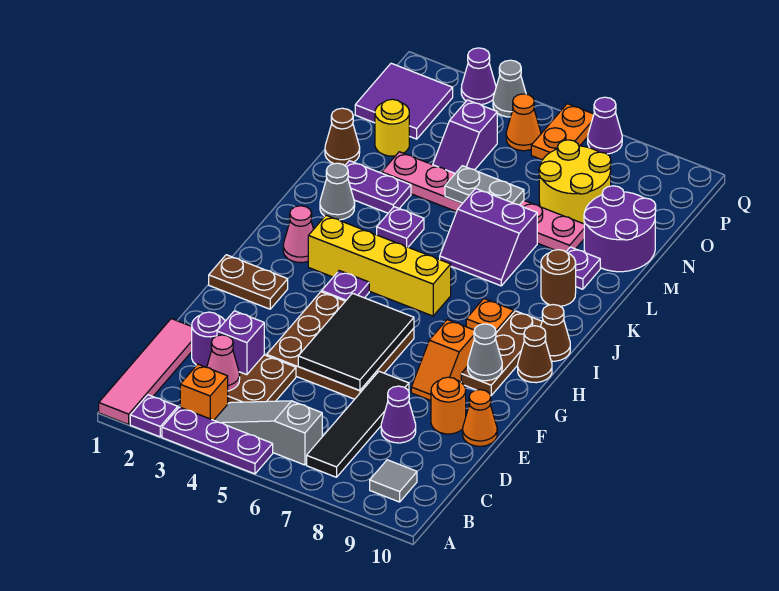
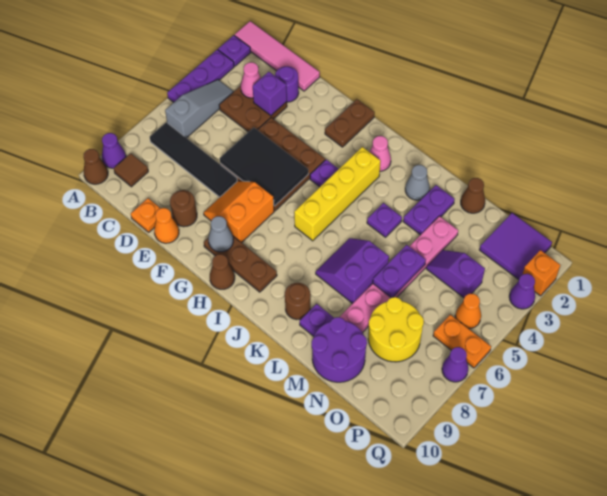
orange brick B3 level 1 -> orange brick Q2 level 1
grey tile B9 level 1 -> brown tile B9 level 1
purple cone D8 level 1 -> purple cone A9 level 1
orange round brick E9 level 1 -> brown round brick E9 level 1
orange slope F8:G8 level 1 top G -> orange slope F7:G8 level 1 top G
orange plate I8 level 1 -> orange plate D10 level 1
brown cone I10 level 1 -> brown cone A10 level 1
grey plate M5:M6 level 2 -> purple plate M5:M6 level 2
yellow round brick N2 level 1 -> none
grey cone Q4 level 1 -> none

